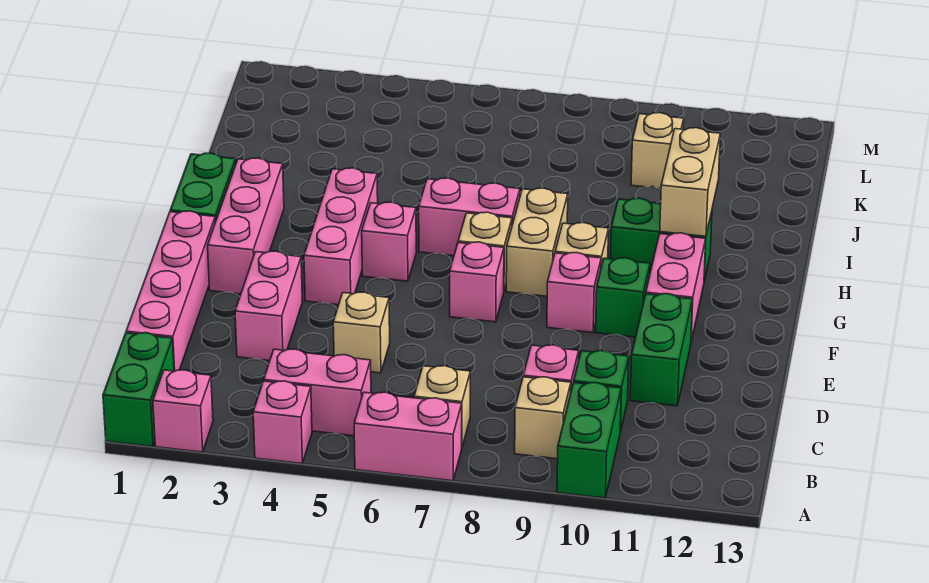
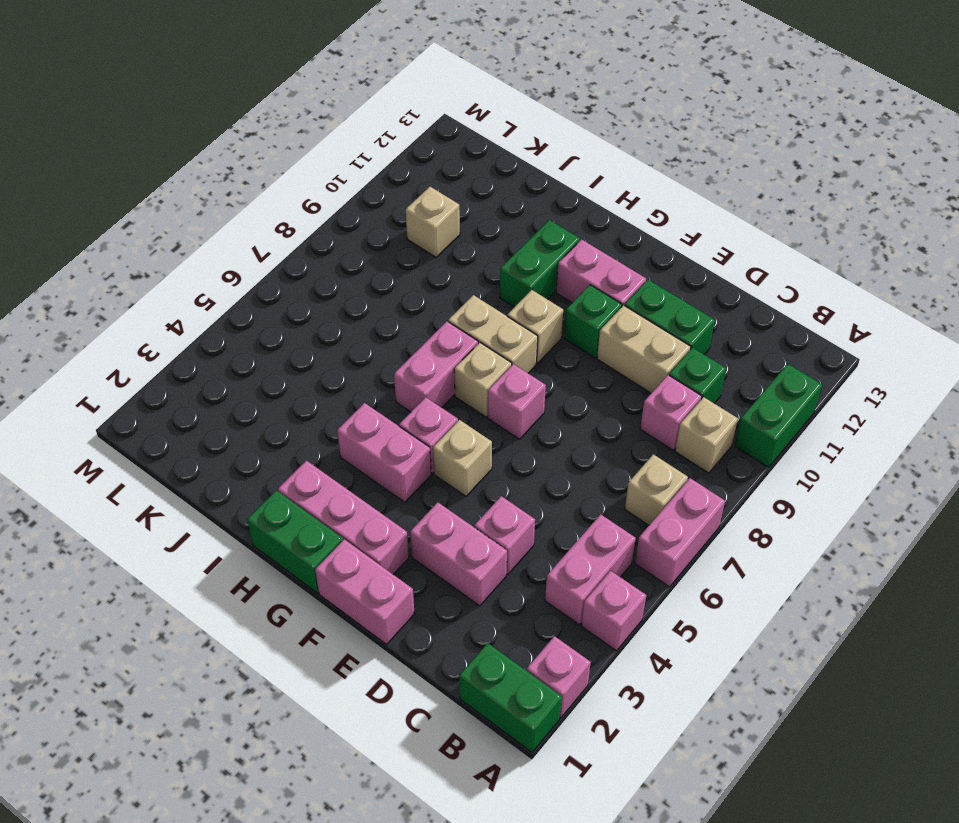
green brick A10:B10 level 1 -> green brick A10:A11 level 1
pink brick C1:F1 level 1 -> pink brick E1:F1 level 1
tan brick D5 level 1 -> tan brick F5 level 1
pink brick F4:H4 level 1 -> pink brick G4:H4 level 1
pink brick F9 level 1 -> pink brick D4 level 1
tan brick H11:I11 level 2 -> tan brick D10:E10 level 1

